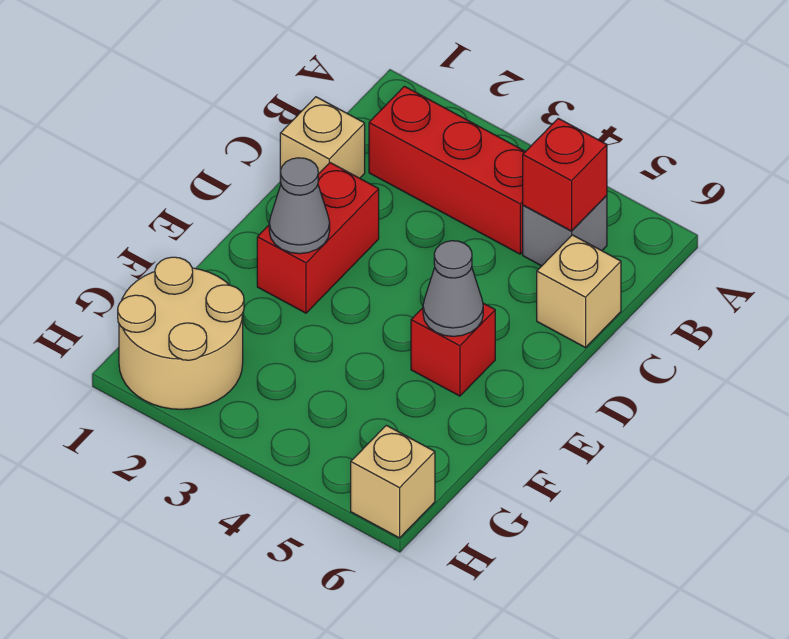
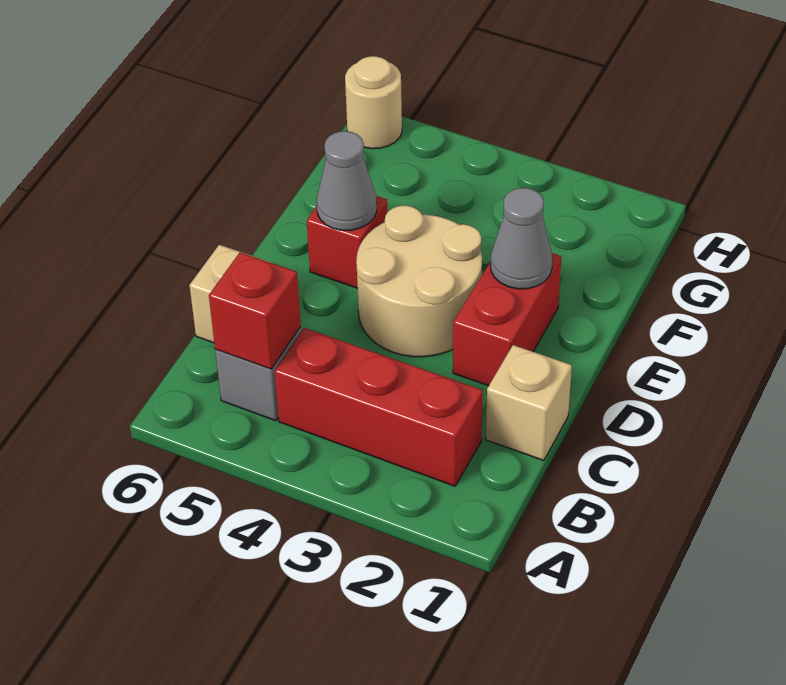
tan round brick G1:H2 level 1 -> tan round brick D3:E4 level 1
tan brick H6 level 1 -> tan round brick H6 level 1

